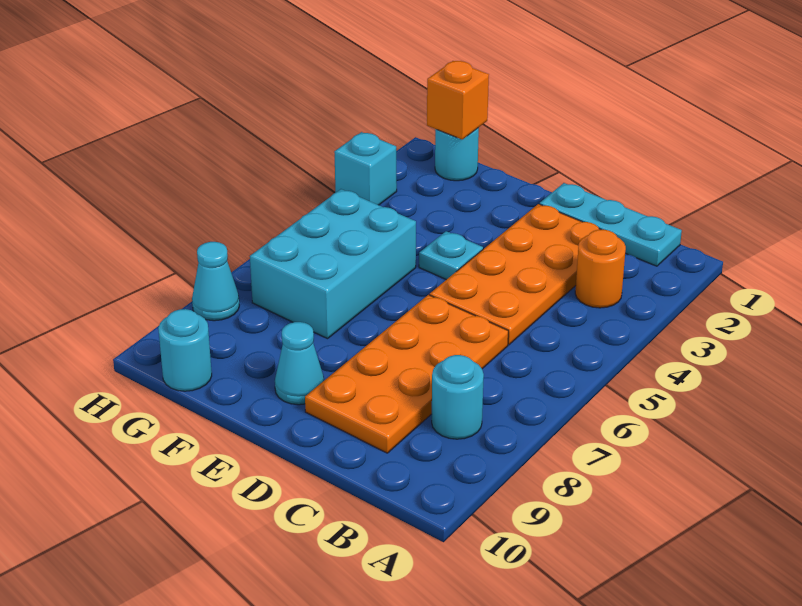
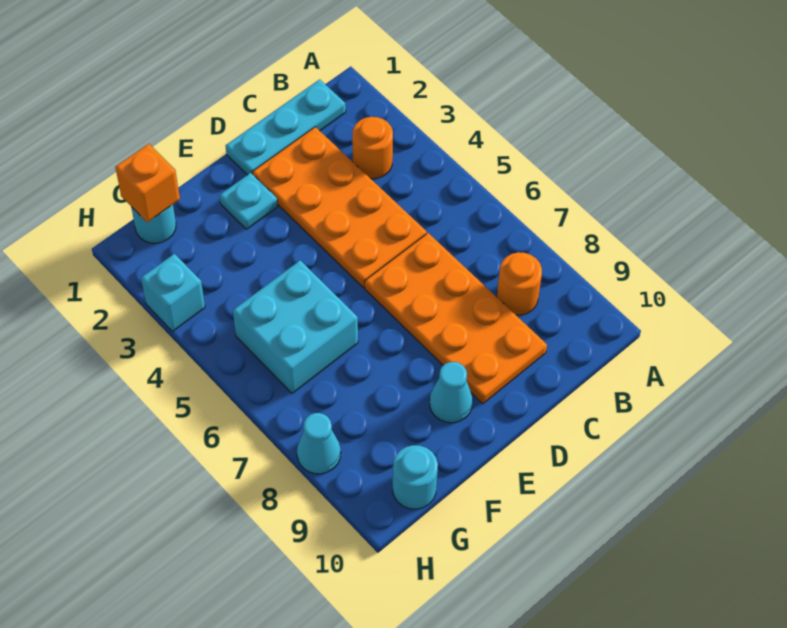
cyan round brick B8 level 1 -> orange round brick B8 level 1
cyan plate E4 level 1 -> cyan plate E2 level 1
cyan brick F5:G7 level 1 -> cyan brick F5:G6 level 1

